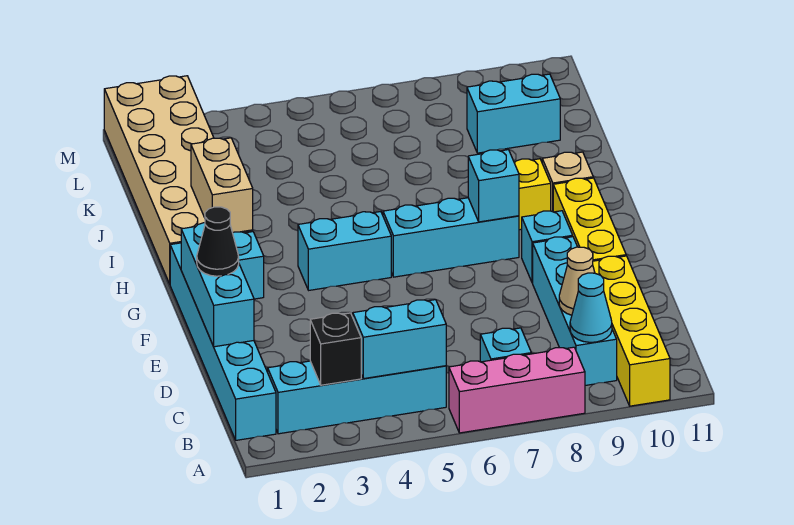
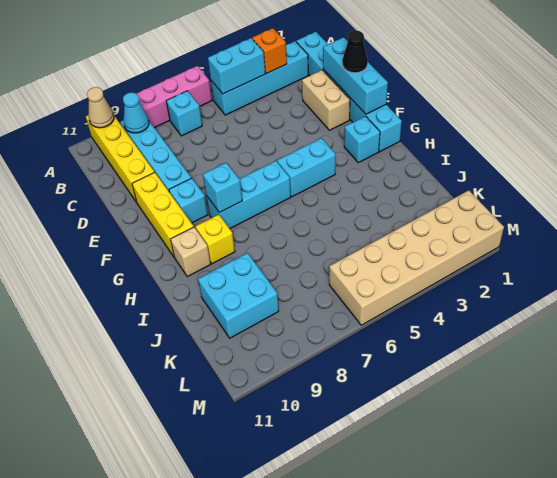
black brick B3 level 2 -> orange brick B3 level 2
tan cone C9 level 2 -> tan cone A10 level 2
tan brick H1:M2 level 1 -> tan brick L1:M6 level 1
tan brick H2:I2 level 2 -> tan brick D2:E2 level 1
cyan brick K9:K10 level 1 -> cyan brick J9:K10 level 1

